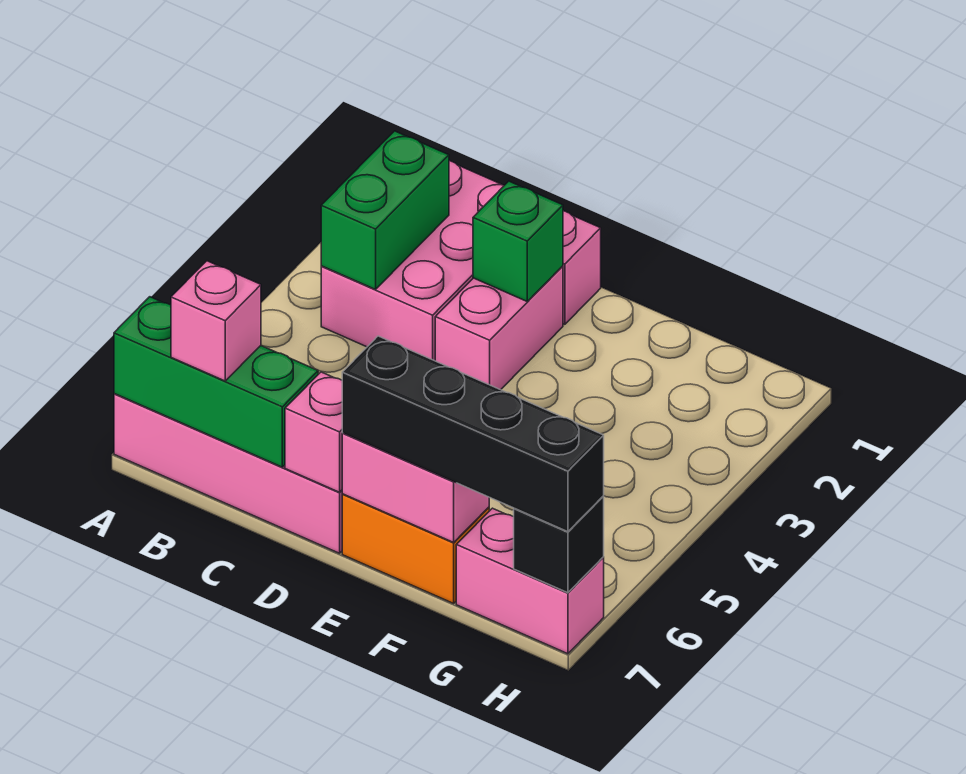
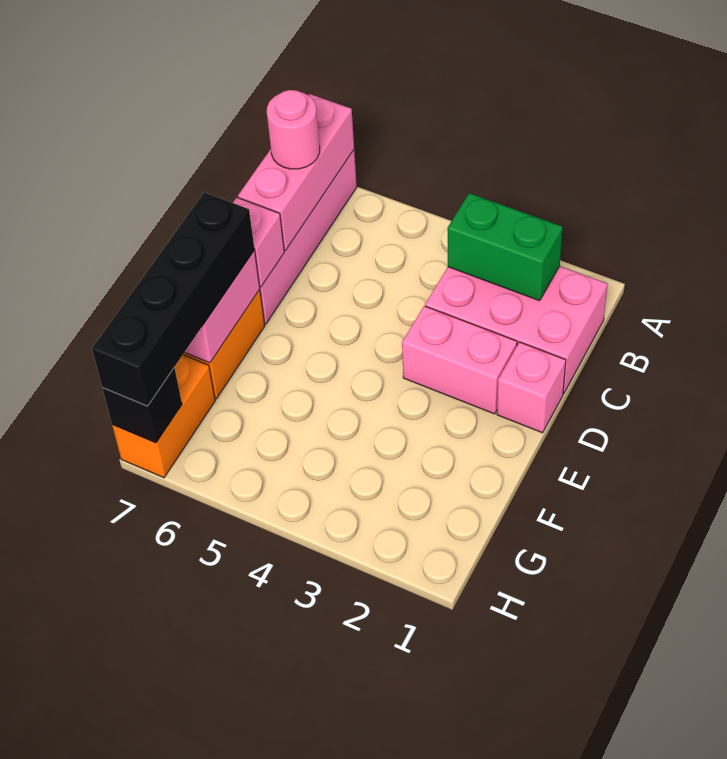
green brick A7:C7 level 2 -> pink brick A7:C7 level 2
pink brick B7 level 3 -> pink round brick B7 level 3
green brick D2 level 2 -> none
pink brick G7:H7 level 1 -> orange brick G7:H7 level 1

